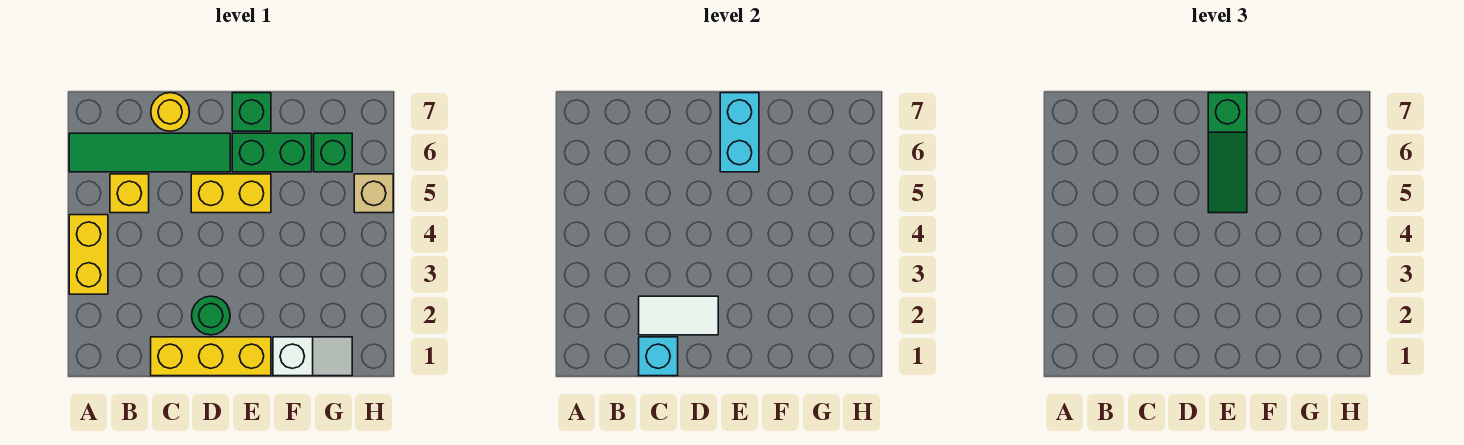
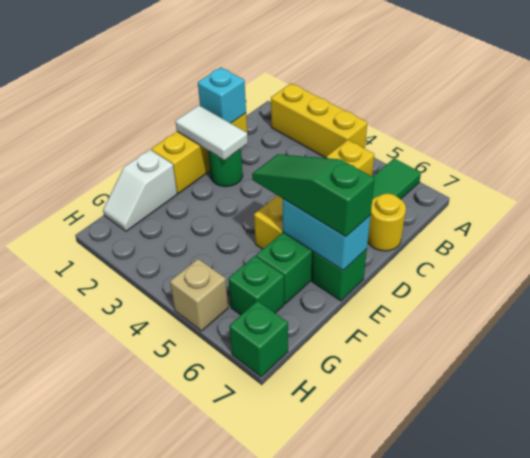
yellow brick A3:A4 level 1 -> yellow brick A2:A4 level 1
white tile C2:D2 level 2 -> white tile D1:D2 level 2
none -> green brick H7 level 1

